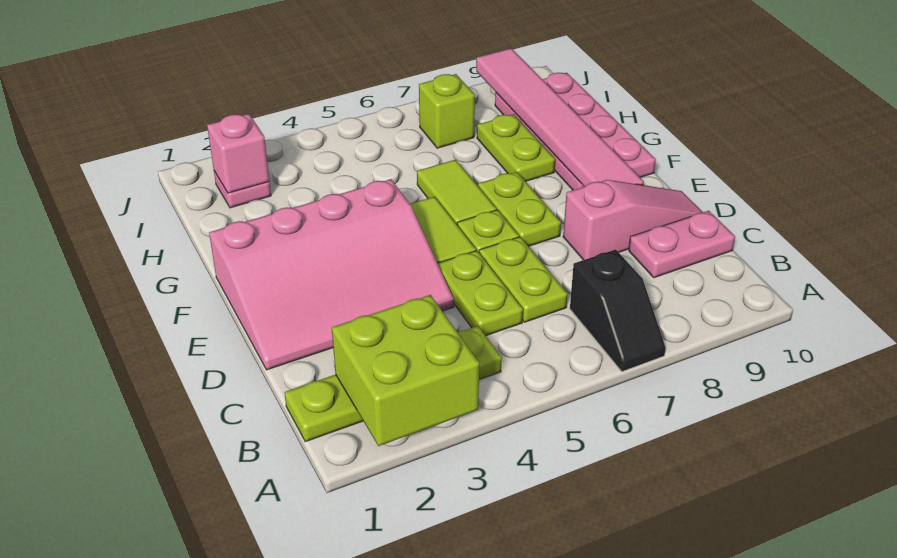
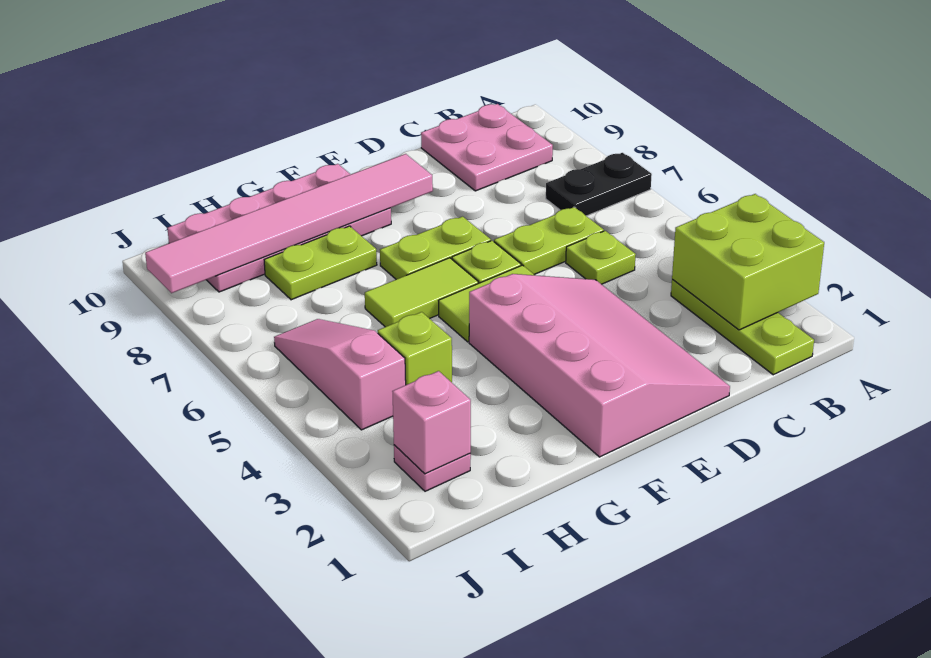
black slope A7:B7 level 1 top B -> black plate A7:B7 level 1
lime plate B1:B4 level 1 -> lime plate B1:B3 level 1
lime plate C5:D5 level 1 -> lime plate C5 level 1
pink plate C9:C10 level 1 -> pink plate B9:C10 level 1
pink slope D8:D10 level 1 top 8 -> pink slope I4:I6 level 1 top 4
lime brick I7 level 1 -> lime brick H4 level 1

